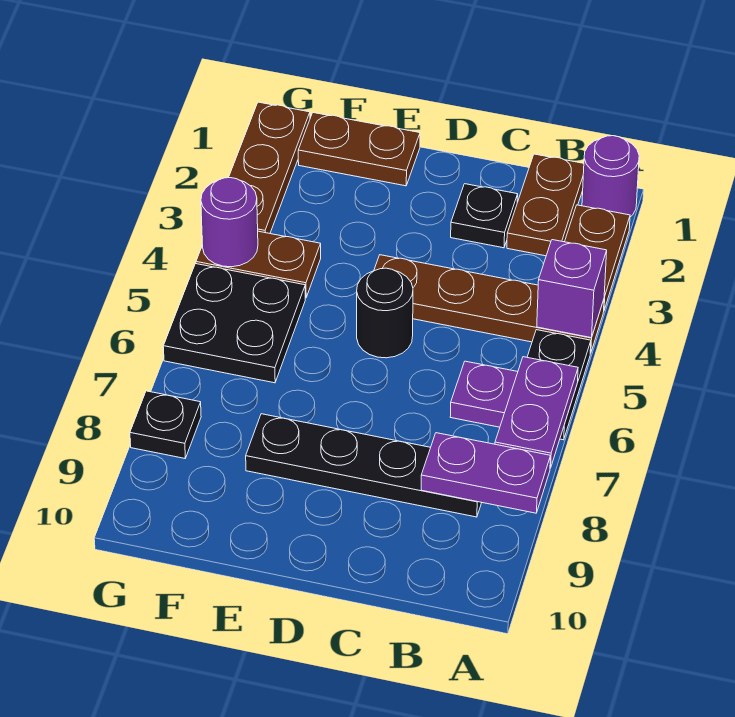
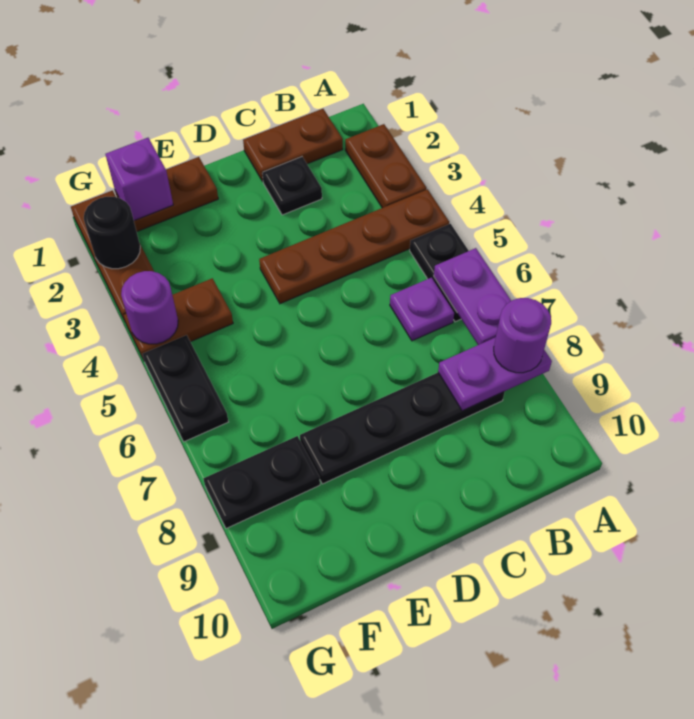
purple round brick A1 level 1 -> purple round brick A8 level 3
purple brick A4 level 2 -> purple brick F1 level 2
brown plate B1:B2 level 1 -> brown plate B1:C1 level 1
black round brick D5 level 1 -> black round brick G2 level 2
black plate F5:G6 level 1 -> black plate G5:G6 level 1
black plate G8 level 1 -> black plate F8:G8 level 1

